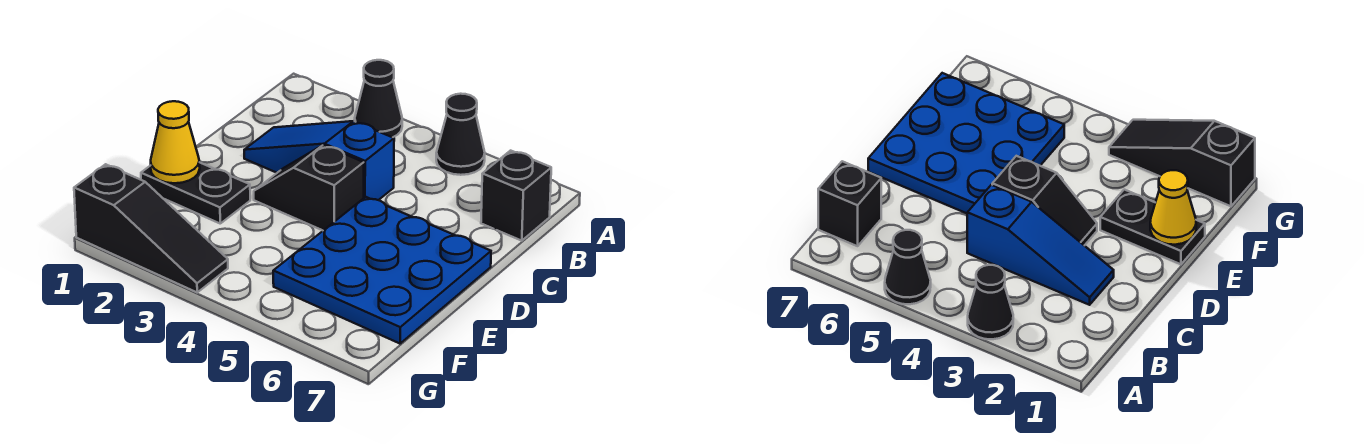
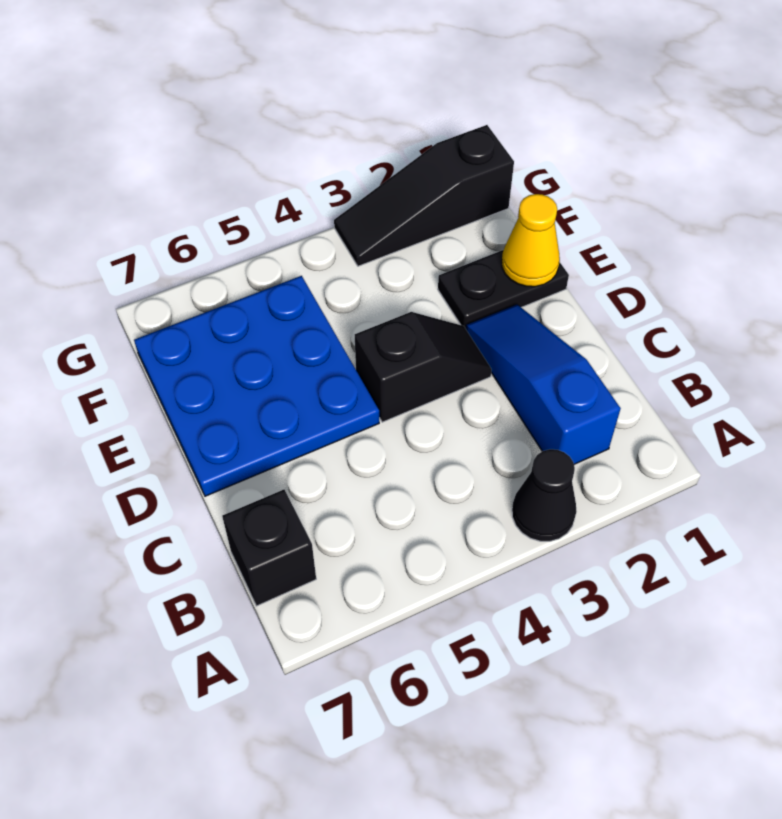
black cone A5 level 1 -> none
blue slope C2:C4 level 1 top 4 -> blue slope B2:D2 level 1 top B

